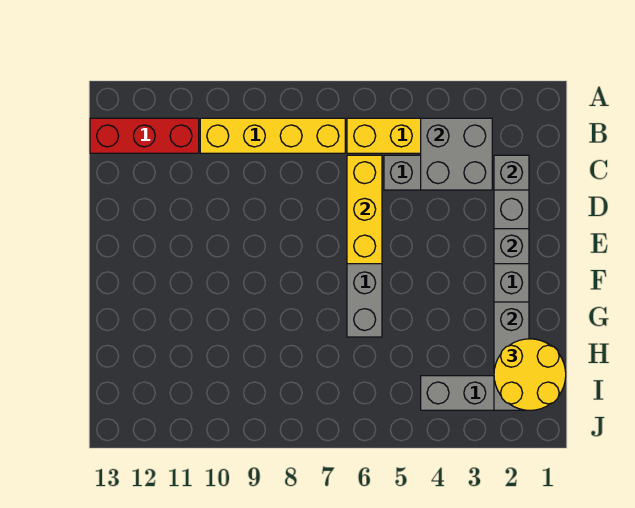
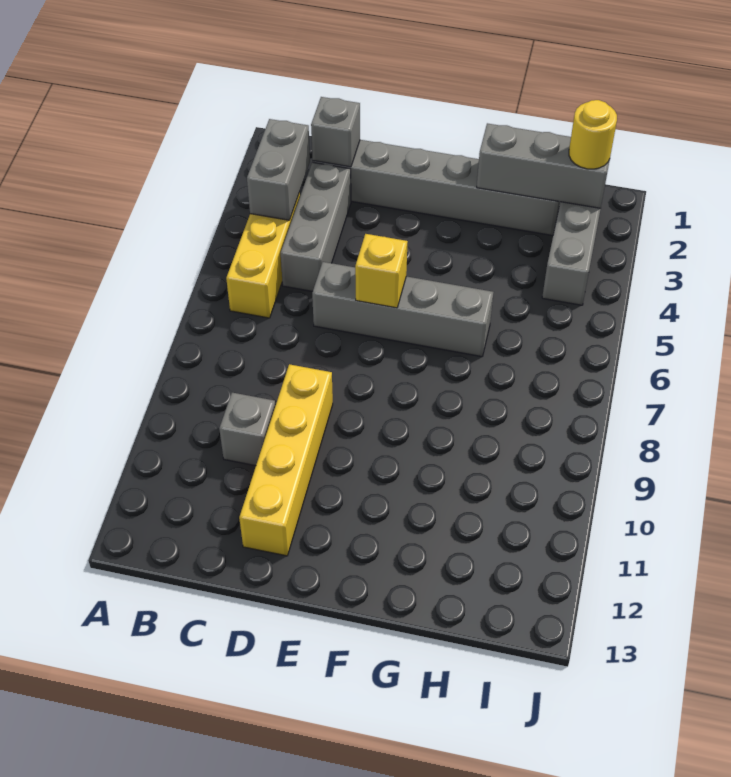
grey brick B3:C4 level 2 -> grey brick B3:B4 level 2
yellow brick B7:B10 level 1 -> yellow brick D9:D12 level 1
red brick B11:B13 level 1 -> none
yellow brick C6:E6 level 2 -> yellow brick E6 level 2
grey brick E2 level 2 -> grey brick C10 level 1
yellow round brick H1:I2 level 3 -> yellow round brick I2 level 3

